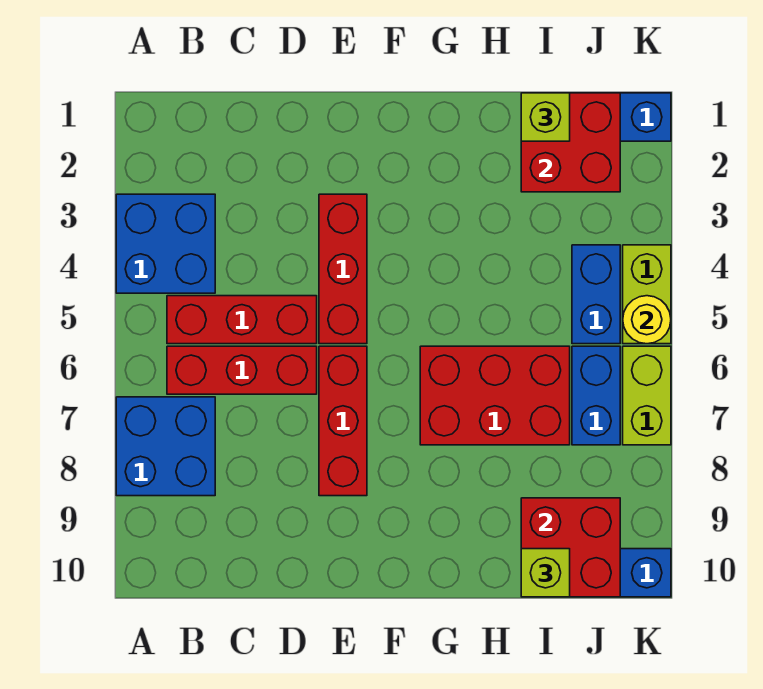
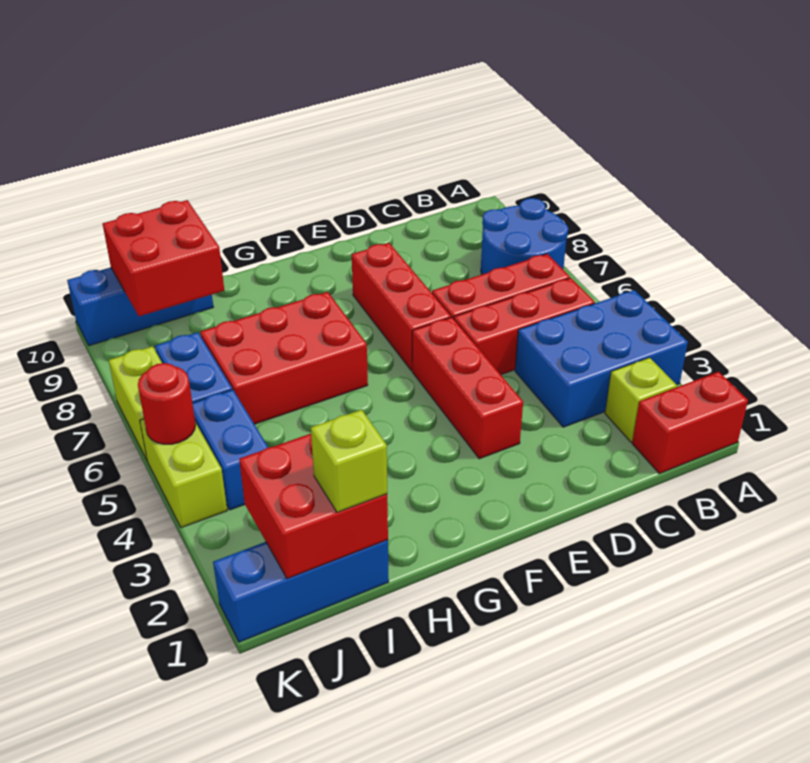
none -> red brick A1:B1 level 1
blue brick A3:B4 level 1 -> blue brick A3:C4 level 1
blue brick A7:B8 level 1 -> blue round brick A7:B8 level 1
lime brick I10 level 3 -> lime brick B2 level 1
yellow round brick K5 level 2 -> red round brick K5 level 2

